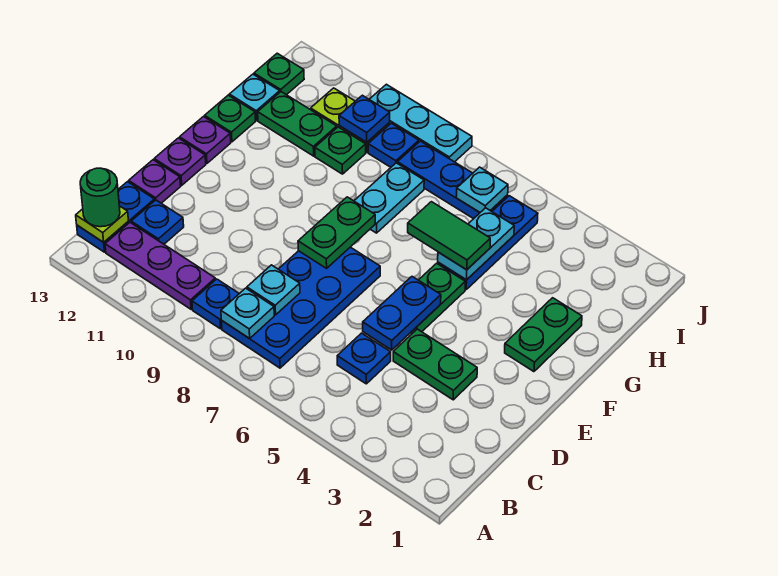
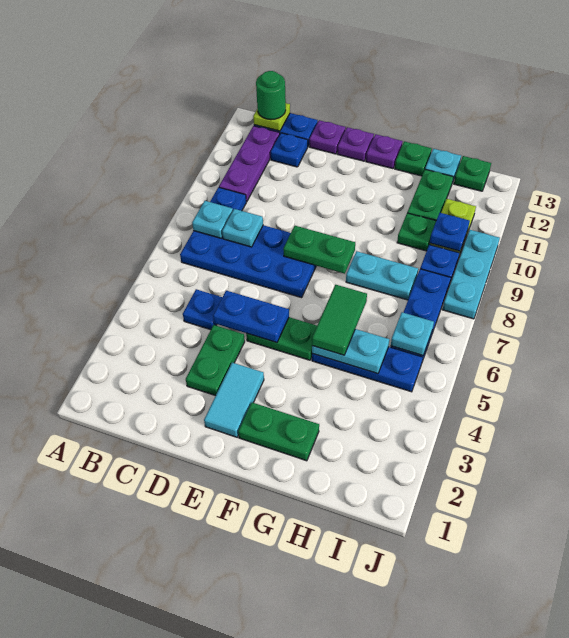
none -> cyan tile E2:E3 level 1

